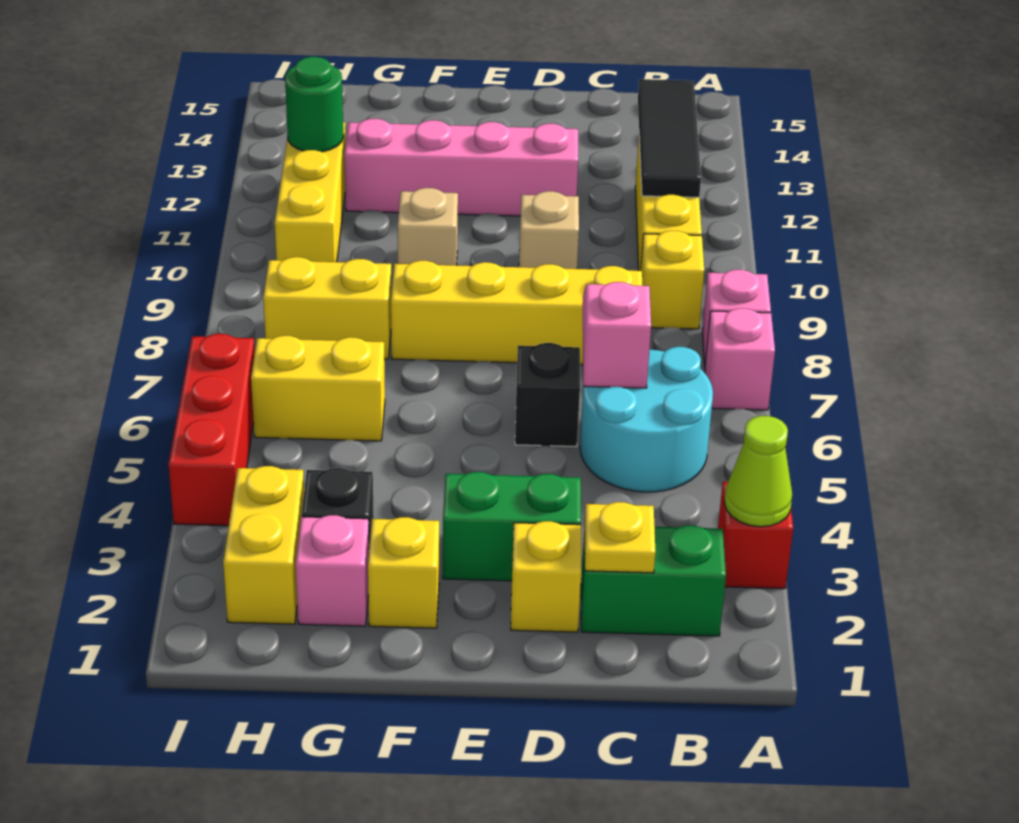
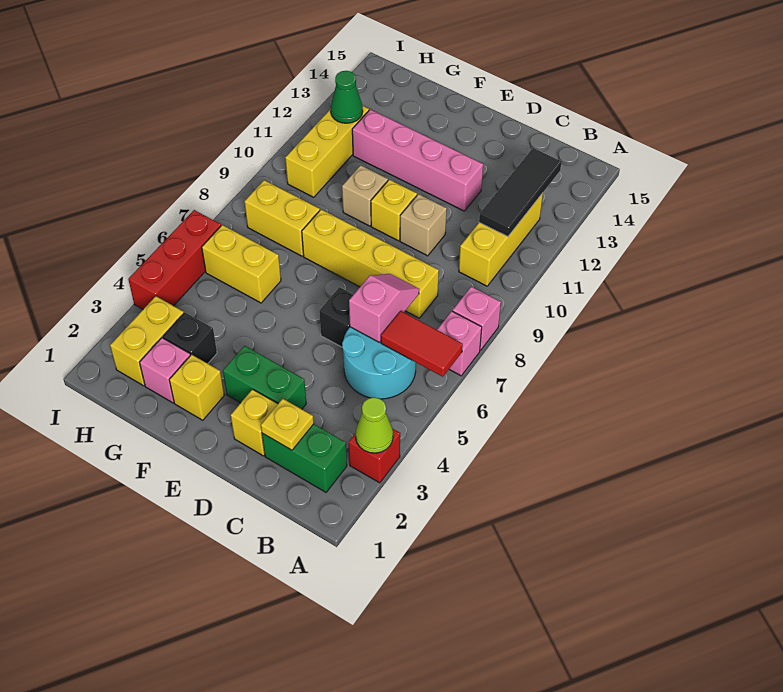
none -> red tile A6:B6 level 2
yellow brick B9 level 1 -> yellow brick E10 level 1
green round brick H12 level 2 -> green cone H12 level 2

